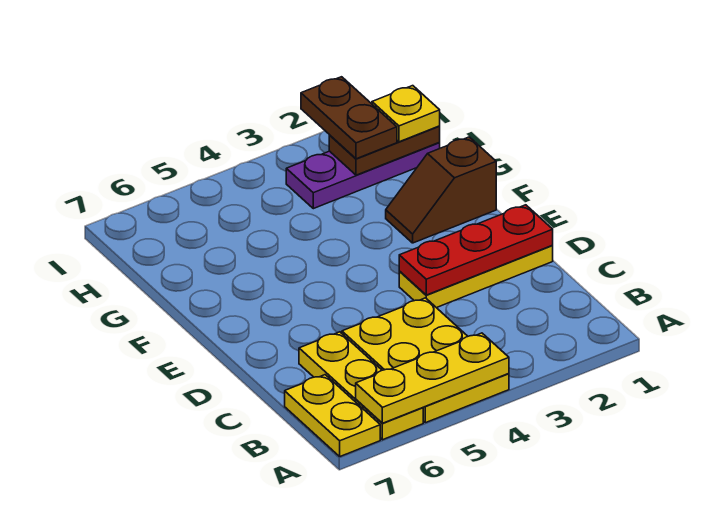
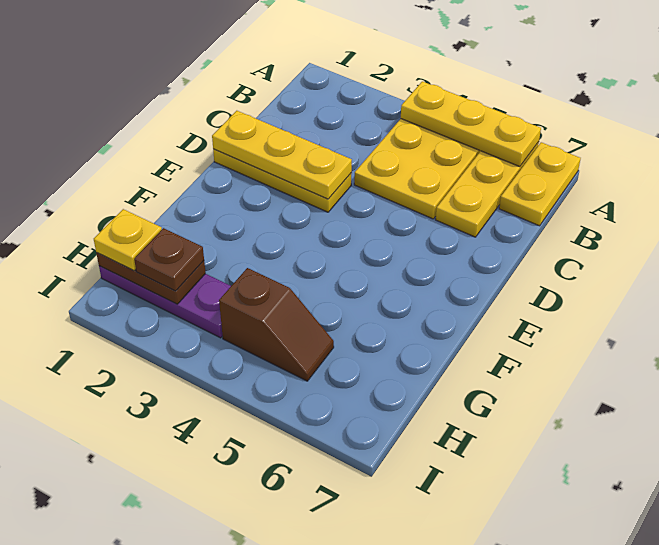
red plate D1:D3 level 2 -> yellow plate D1:D3 level 2
brown slope F1:F2 level 1 top 1 -> brown slope H4:H5 level 1 top 4
brown plate H2:I2 level 3 -> brown plate H2 level 3

